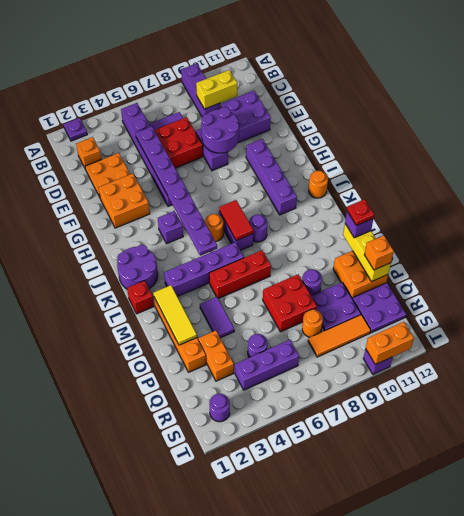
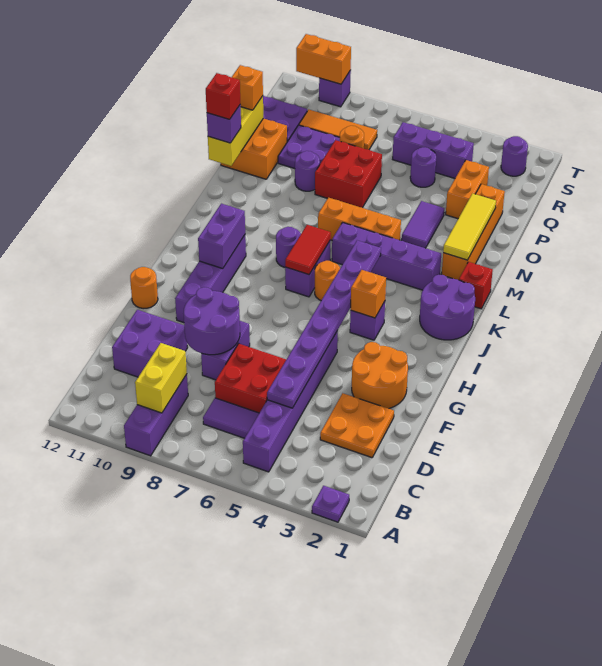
orange brick C2 level 1 -> orange brick I4 level 2
yellow brick C9:C10 level 2 -> yellow brick B9:C9 level 2
orange brick F2:G3 level 1 -> orange round brick F2:G3 level 1
none -> purple brick I10:J10 level 2
orange round brick J12 level 1 -> orange round brick G12 level 1
red brick M5:M7 level 1 -> orange brick M5:M7 level 1
red plate N12 level 4 -> red brick N12 level 4

